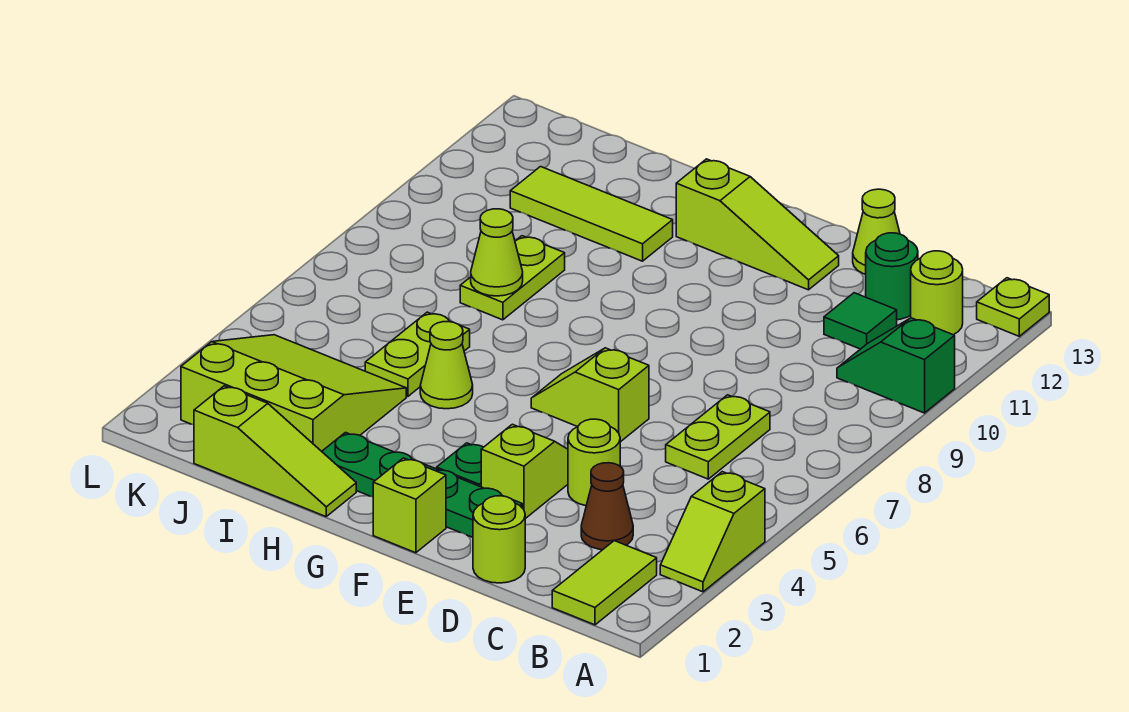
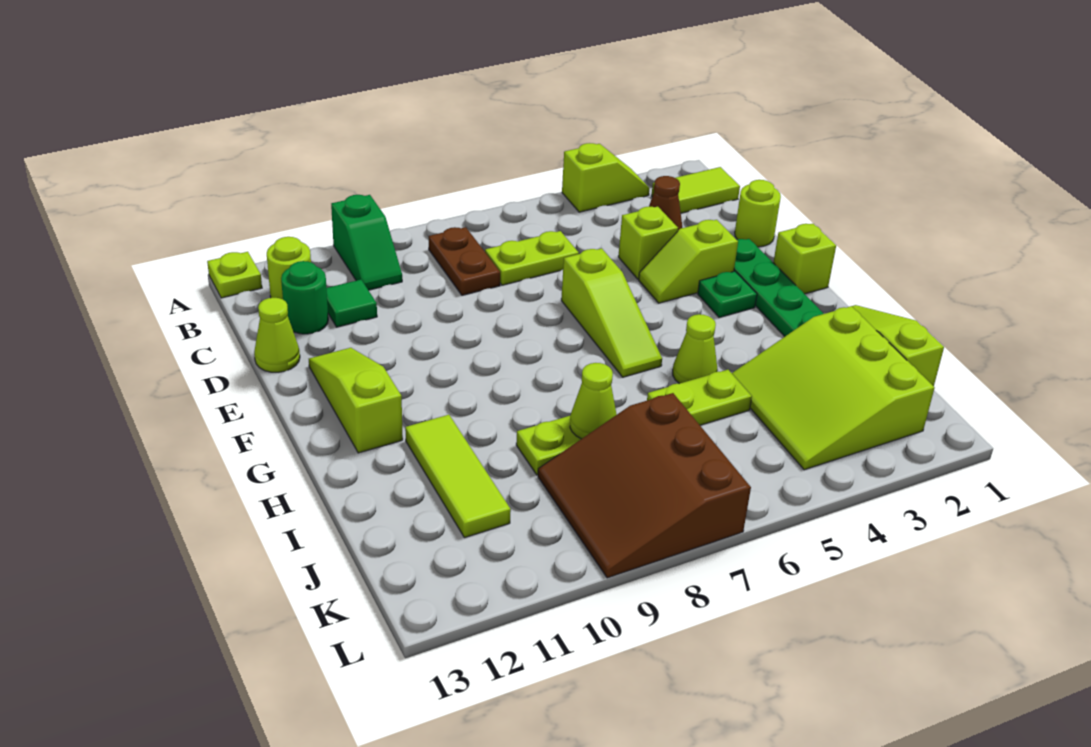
none -> brown plate B8:C8 level 1
lime round brick D4 level 1 -> lime brick D4 level 1
lime slope E6:F6 level 1 top E -> lime slope E6:G6 level 1 top E
none -> brown slope J7:L9 level 1 top 7

